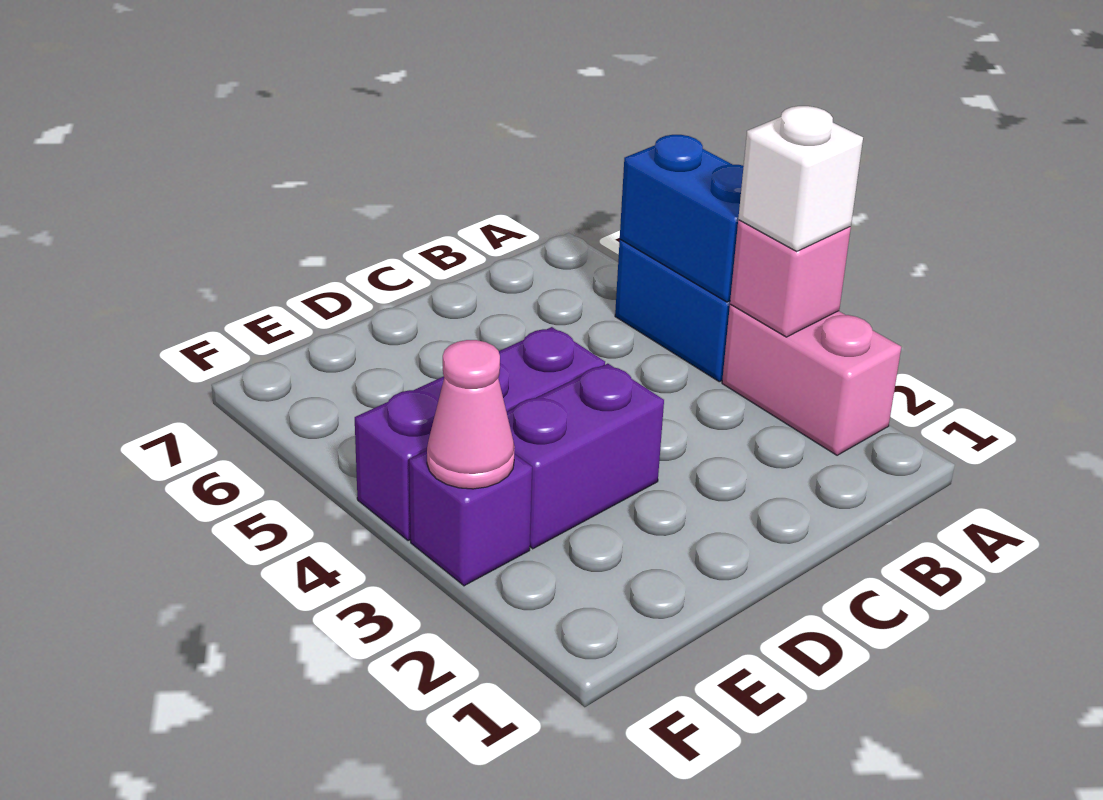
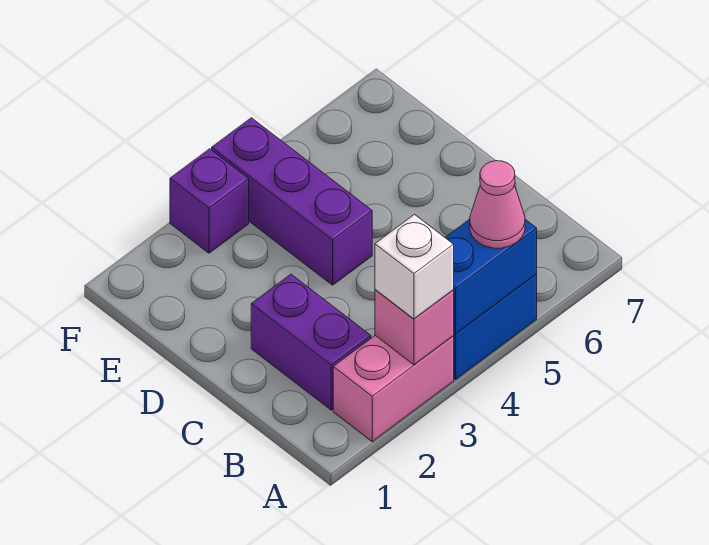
purple brick D3:E3 level 1 -> purple brick B2:C2 level 1
pink cone F3 level 2 -> pink cone A5 level 3

